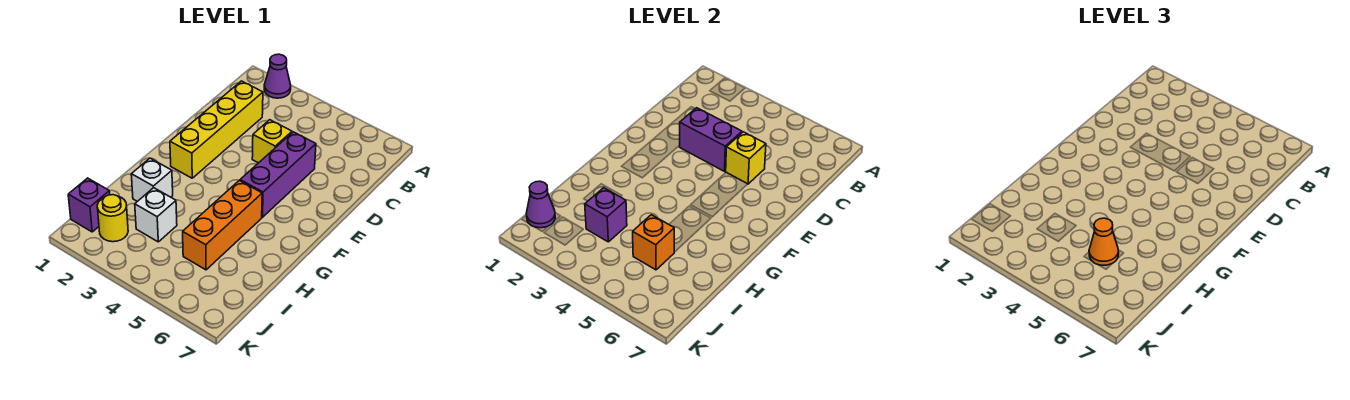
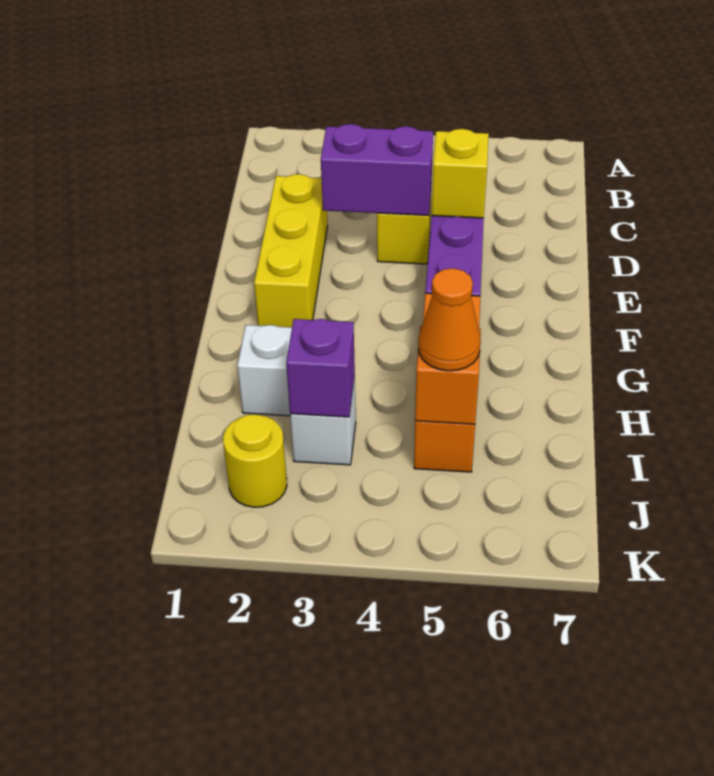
purple cone A2 level 1 -> none
yellow brick C2:F2 level 1 -> yellow brick D2:F2 level 1
purple brick J1 level 1 -> none
purple cone J1 level 2 -> none

